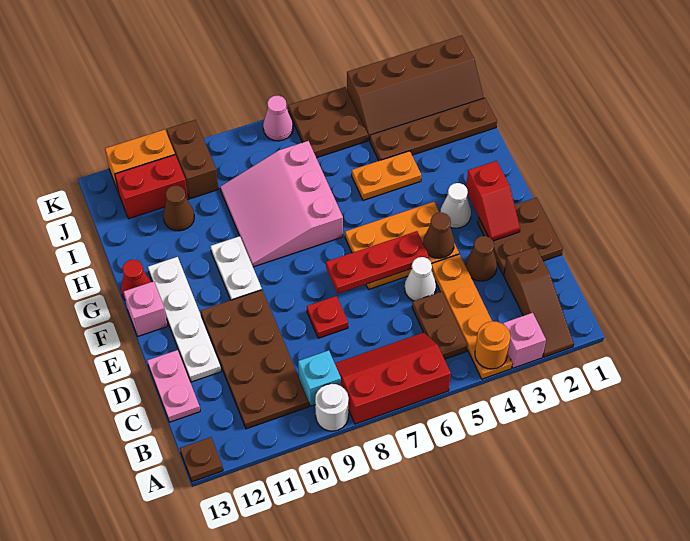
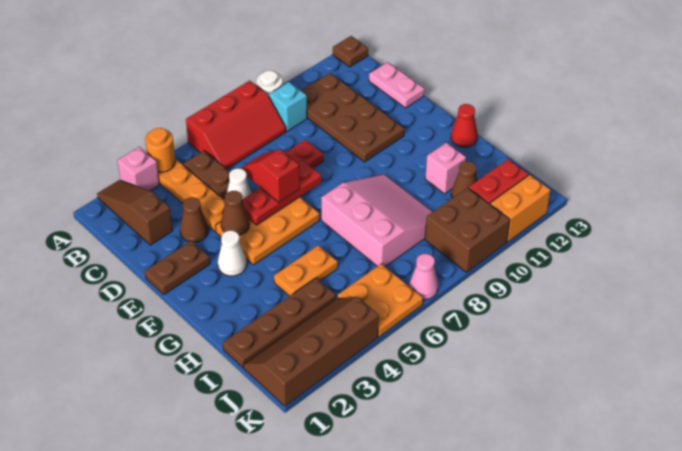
brown plate D1:E2 level 1 -> brown plate E1:E2 level 1
white plate D12:G12 level 1 -> none
red slope E2:F2 level 2 top F -> red slope D6:E6 level 3 top E
white plate F10:G10 level 1 -> none
pink brick F13 level 1 -> pink brick H11 level 1
brown plate J5:K6 level 1 -> orange plate J5:K6 level 1
brown brick J10:K10 level 1 -> brown brick J9:K10 level 1

